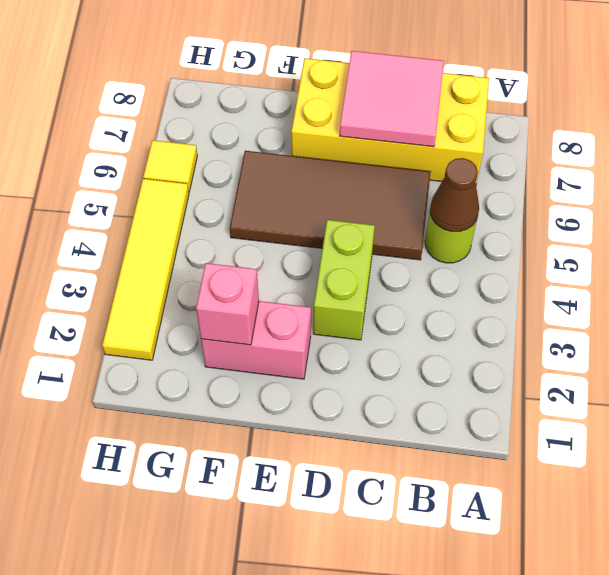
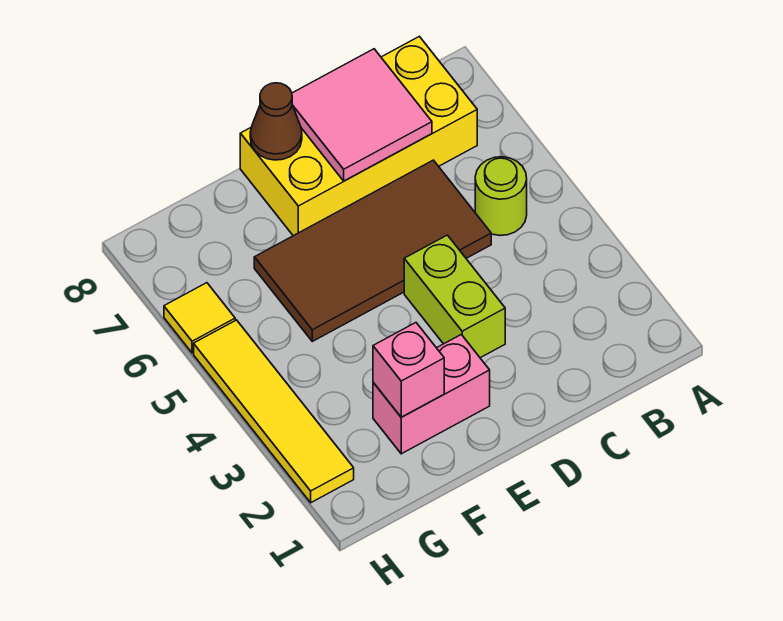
brown cone B5 level 2 -> brown cone E8 level 2

